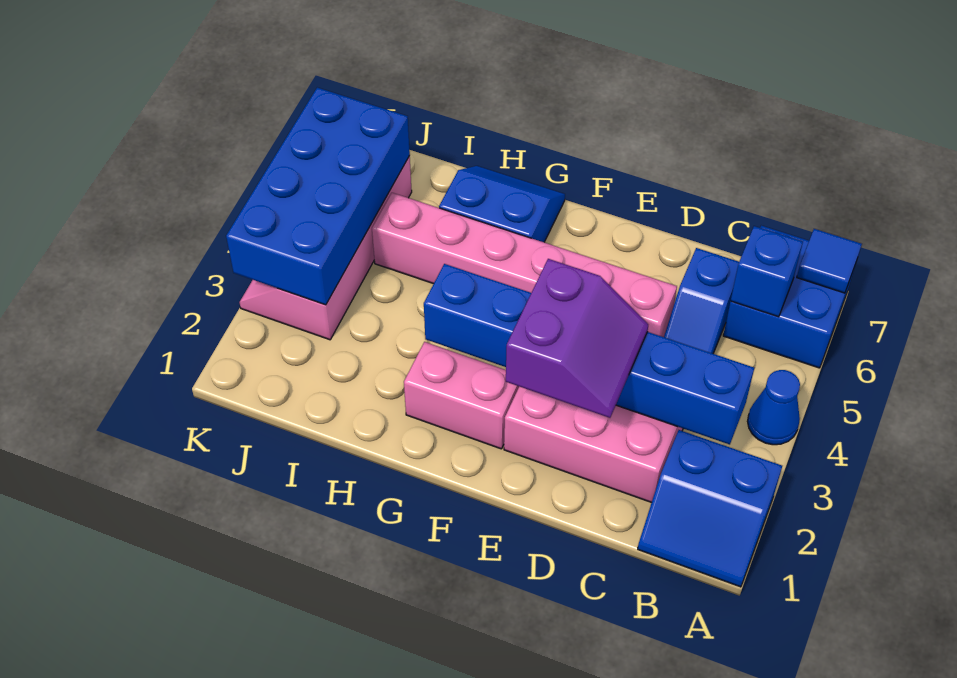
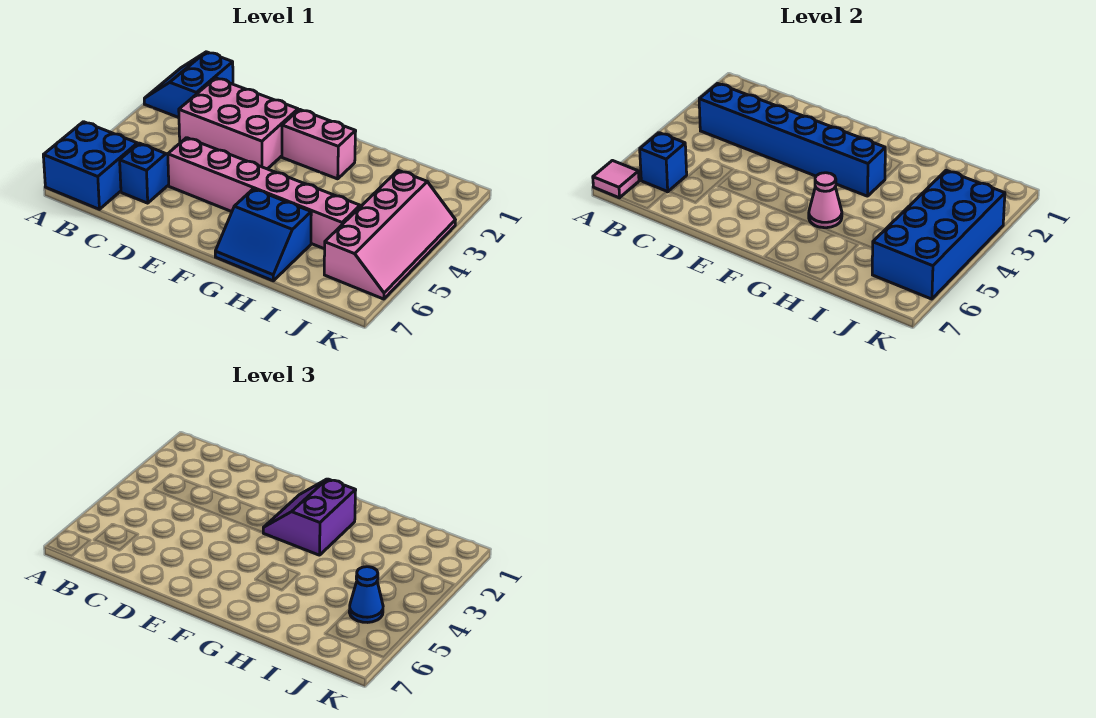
blue slope A1:B2 level 1 top 2 -> blue slope A1:B2 level 1 top B
blue cone A4 level 1 -> blue cone J5 level 3
blue tile A7 level 2 -> pink tile A7 level 2
purple slope D2:E3 level 3 top E -> purple slope F2:G3 level 3 top G
none -> pink cone G5 level 2

